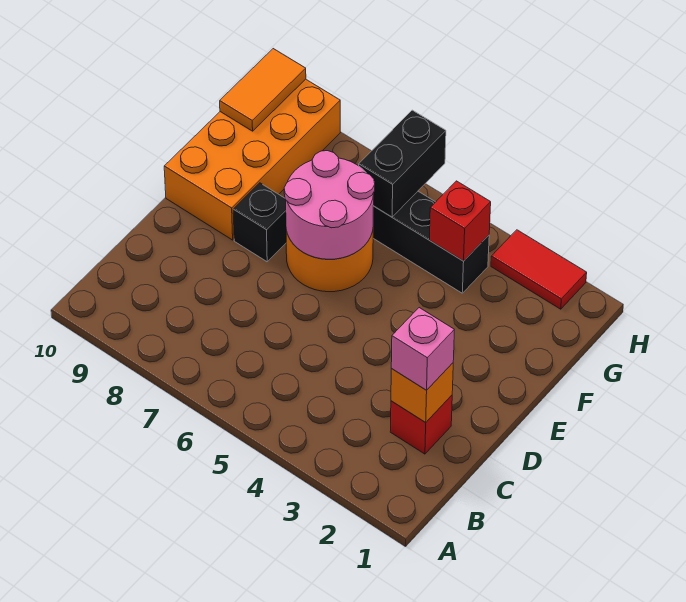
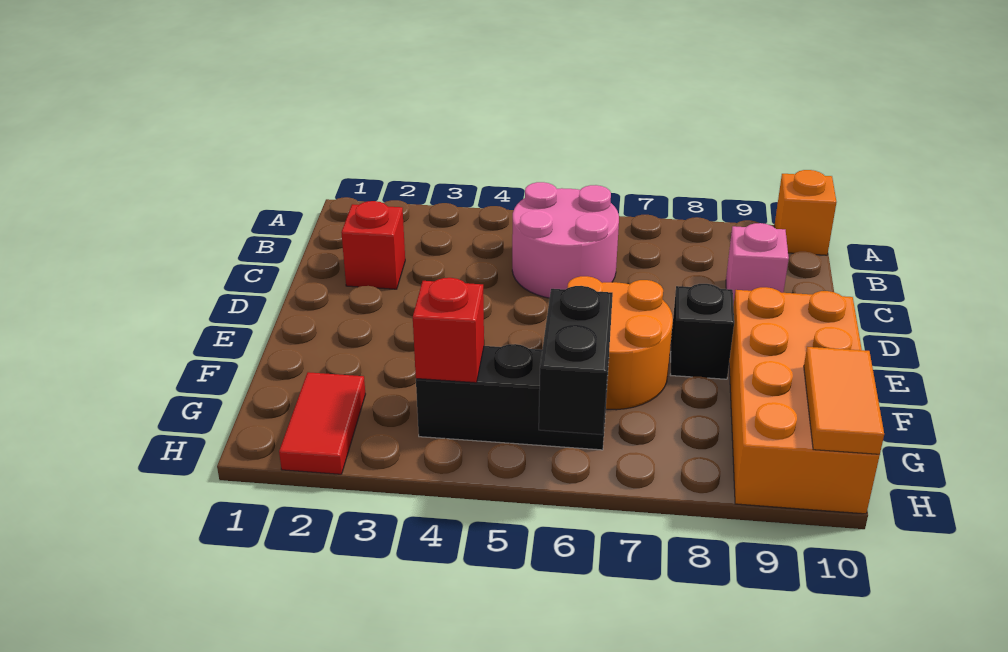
orange brick C2 level 2 -> orange brick A10 level 1
pink brick C2 level 3 -> pink brick C9 level 1
pink round brick E6:F7 level 2 -> pink round brick B5:C6 level 1
red tile H2:H3 level 1 -> red tile G2:H2 level 1

